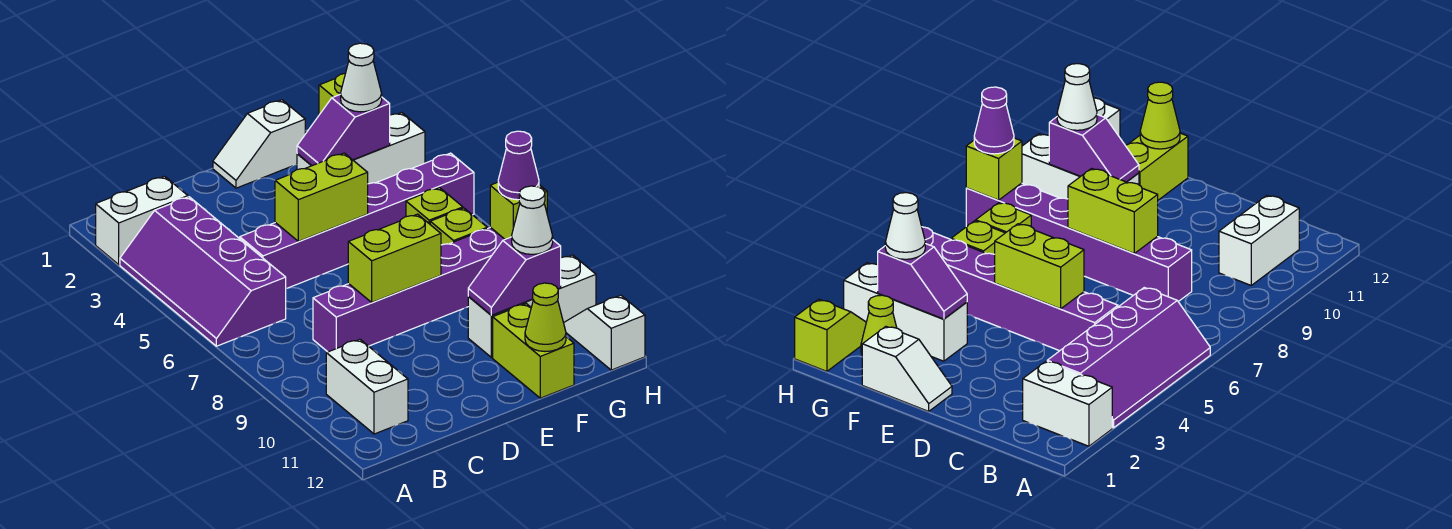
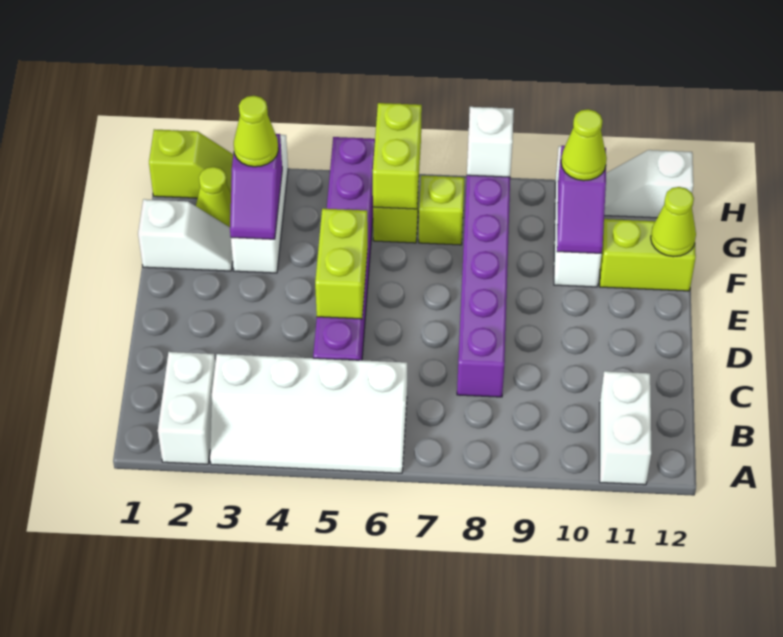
purple slope A3:B6 level 1 top B -> white slope A3:B6 level 1 top B
white brick B10:B11 level 1 -> white brick A11:B11 level 1
lime brick D8:E8 level 2 -> lime brick G6:H6 level 2
white slope E1:F1 level 1 top F -> white slope F1:F2 level 1 top 1
white cone G3 level 3 -> lime cone G3 level 3
white cone G10 level 3 -> lime cone G10 level 3
lime brick H8 level 2 -> white brick H8 level 2
purple cone H8 level 3 -> none

